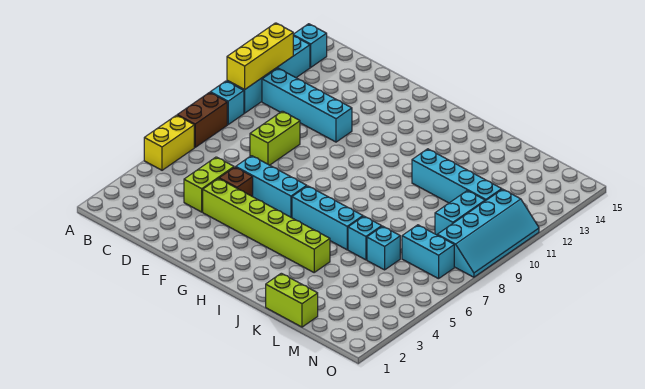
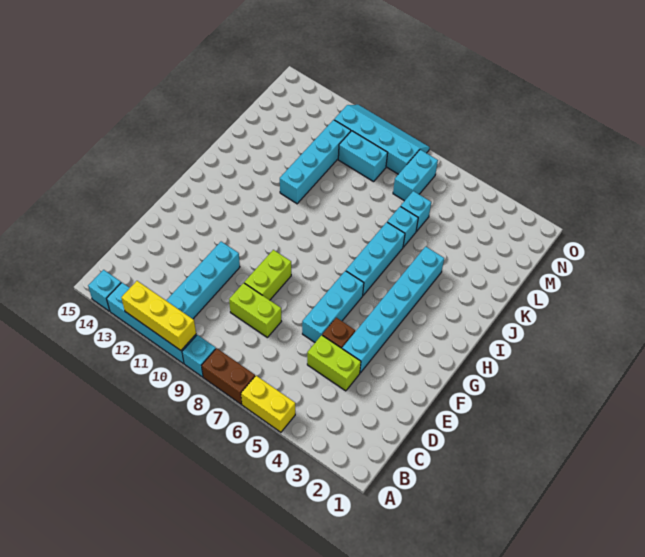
lime brick E4:J4 level 1 -> cyan brick E4:J4 level 1
lime brick K1:L1 level 1 -> lime brick E9:F9 level 1

